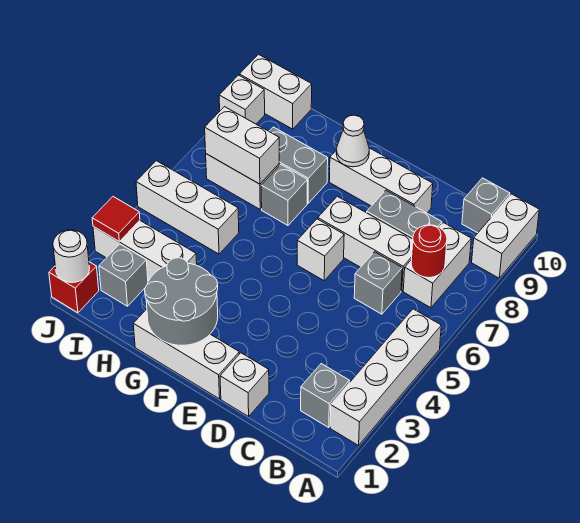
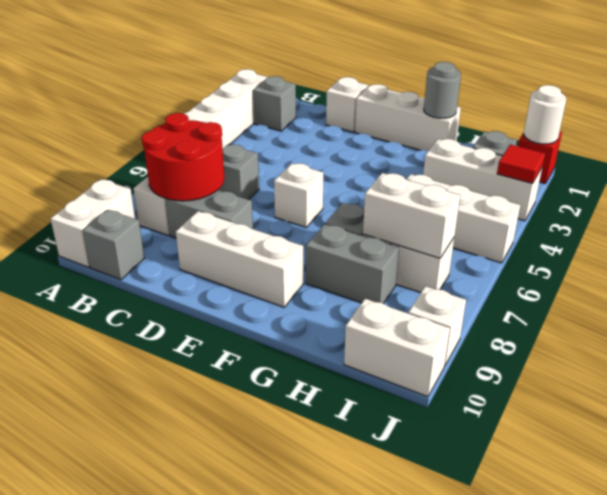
red round brick B7 level 2 -> red round brick B7:C8 level 2
white brick C7:E7 level 1 -> none
grey round brick F1:G2 level 2 -> grey round brick G1 level 2
white cone F9 level 2 -> none

